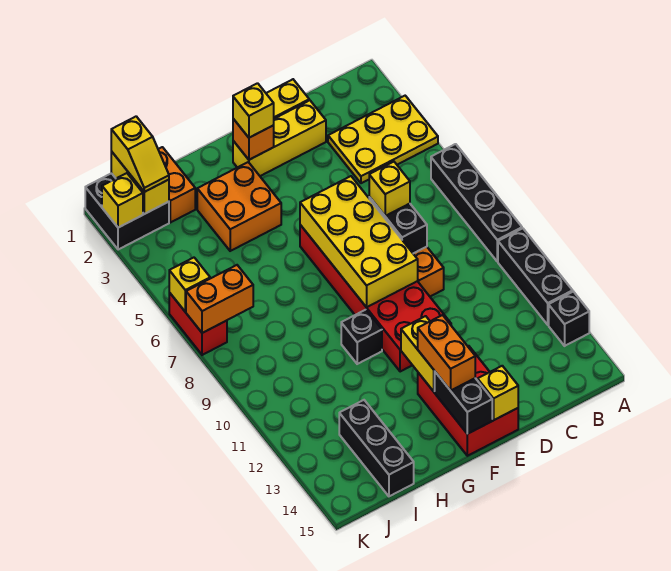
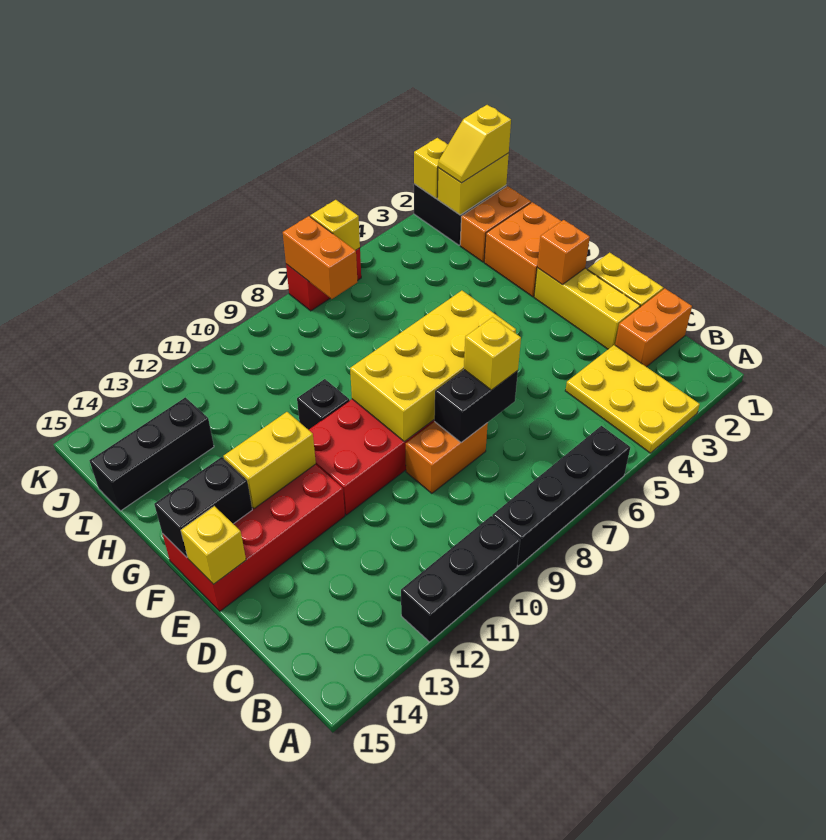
black brick A13 level 1 -> none
red brick E13:F15 level 1 -> red brick E12:F15 level 1
yellow brick F2 level 3 -> none
orange brick F13:F14 level 3 -> orange brick C1:C2 level 1
orange brick G3:H4 level 1 -> orange brick G1:H2 level 1

